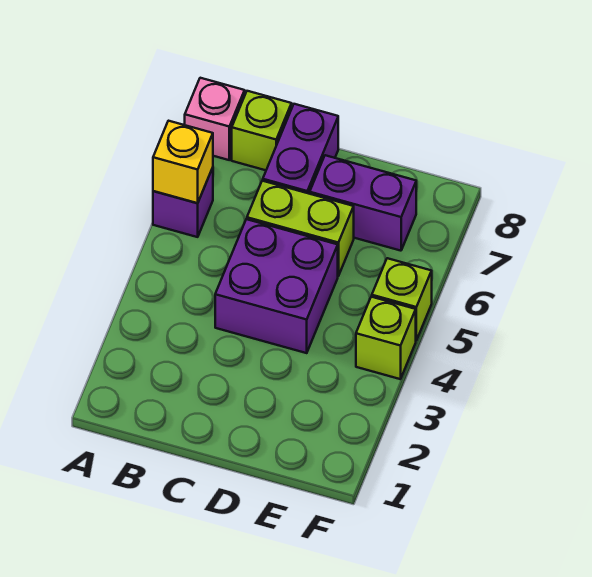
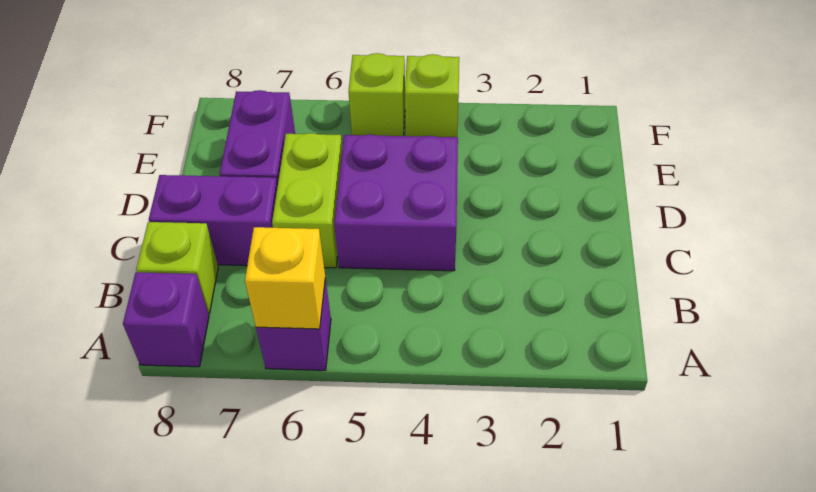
pink brick A8 level 1 -> purple brick A8 level 1

